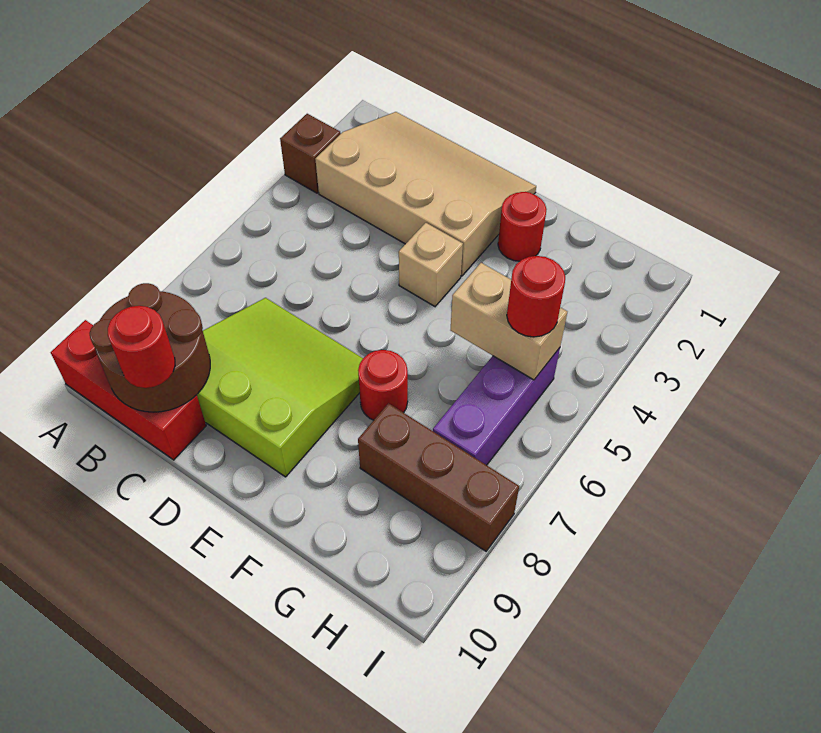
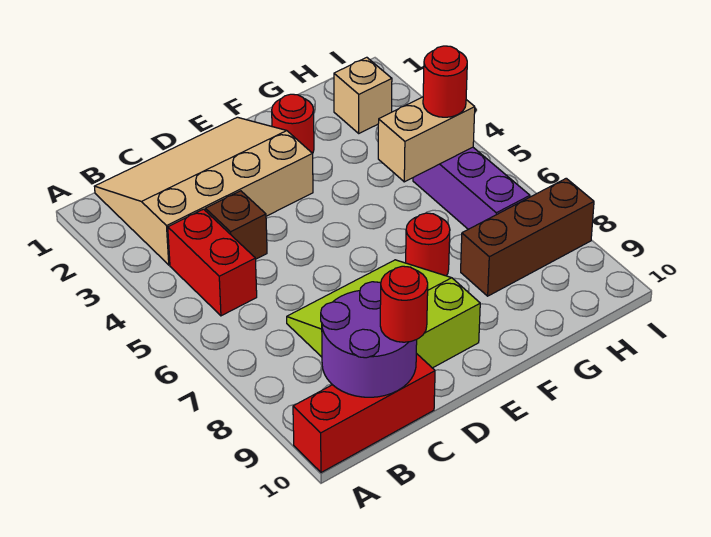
brown brick A3 level 1 -> brown brick C4 level 1
none -> red brick B4:B5 level 1
brown round brick B9:C10 level 2 -> purple round brick B9:C10 level 2
tan brick E4 level 1 -> tan brick H2 level 1

